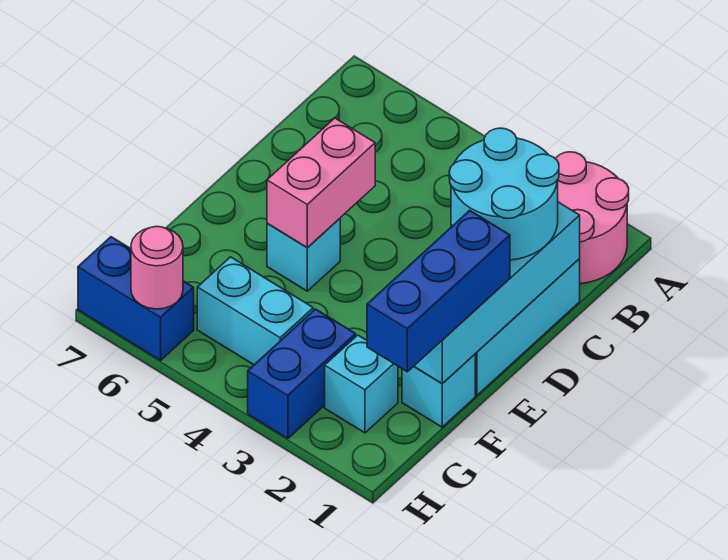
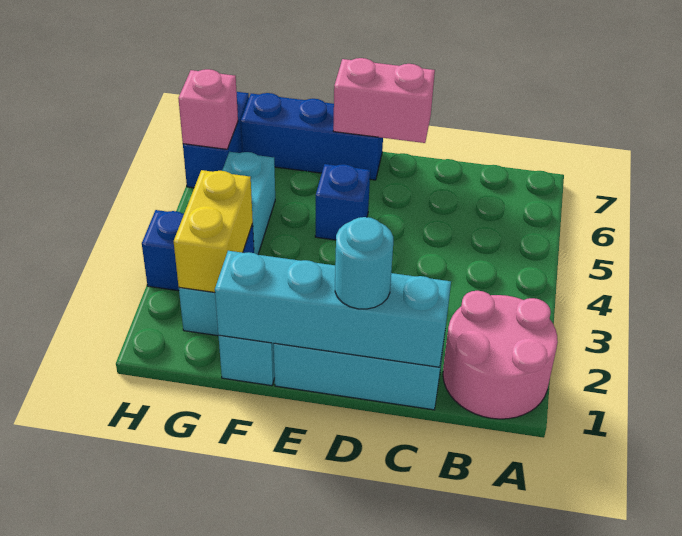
cyan round brick C1:D2 level 3 -> cyan round brick D1 level 3
pink brick D5:E5 level 2 -> pink brick D7:E7 level 2
blue brick E1:G1 level 3 -> blue brick E7:G7 level 1
cyan brick E5 level 1 -> blue brick E5 level 1
none -> yellow brick G2:G3 level 2
pink round brick H6 level 2 -> pink brick H6 level 2

